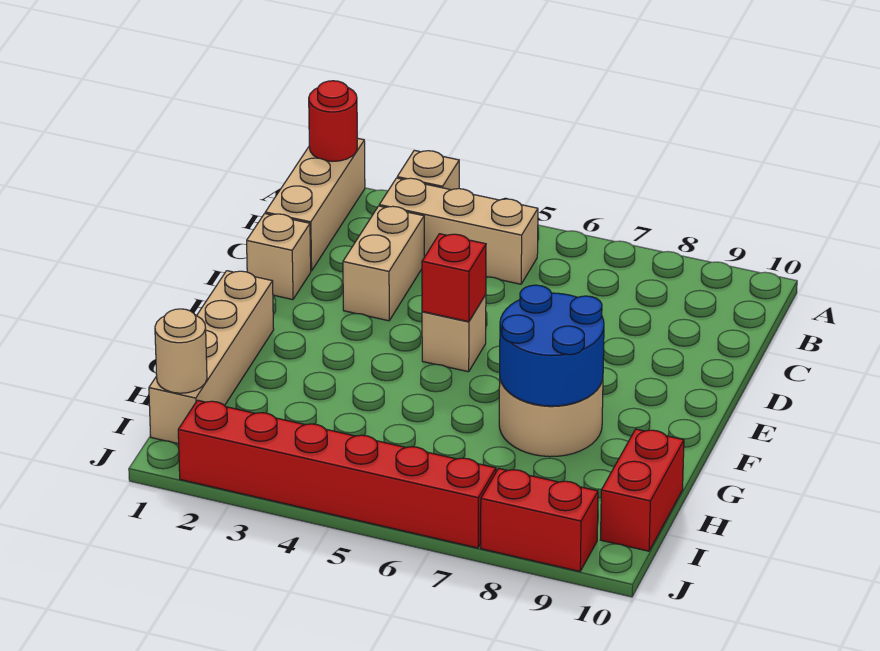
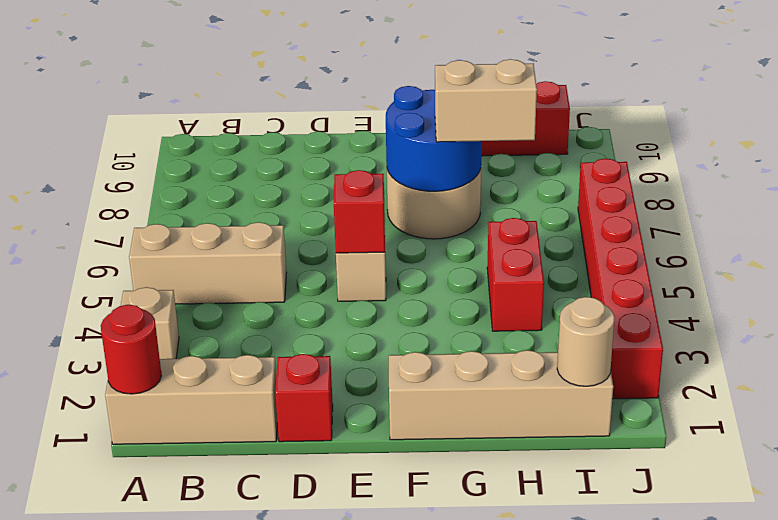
tan brick B3:B5 level 1 -> tan brick A5:C5 level 1
tan brick C3:D3 level 1 -> tan brick G7:H7 level 3
tan brick D1 level 1 -> red brick D1 level 1
red brick J8:J9 level 1 -> red brick H4:H5 level 1

